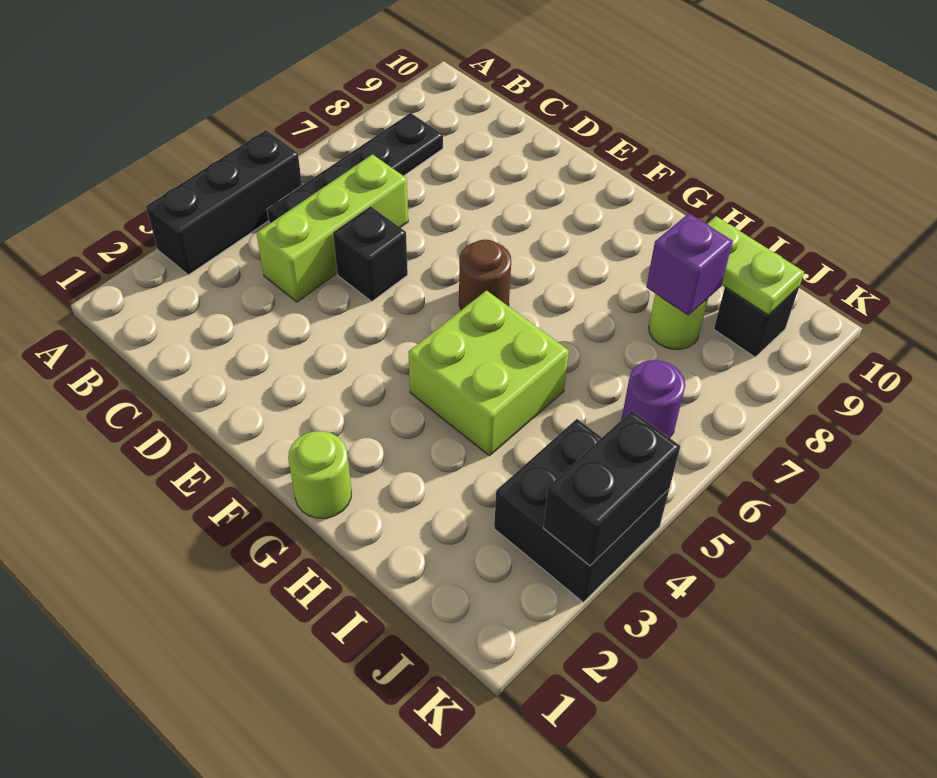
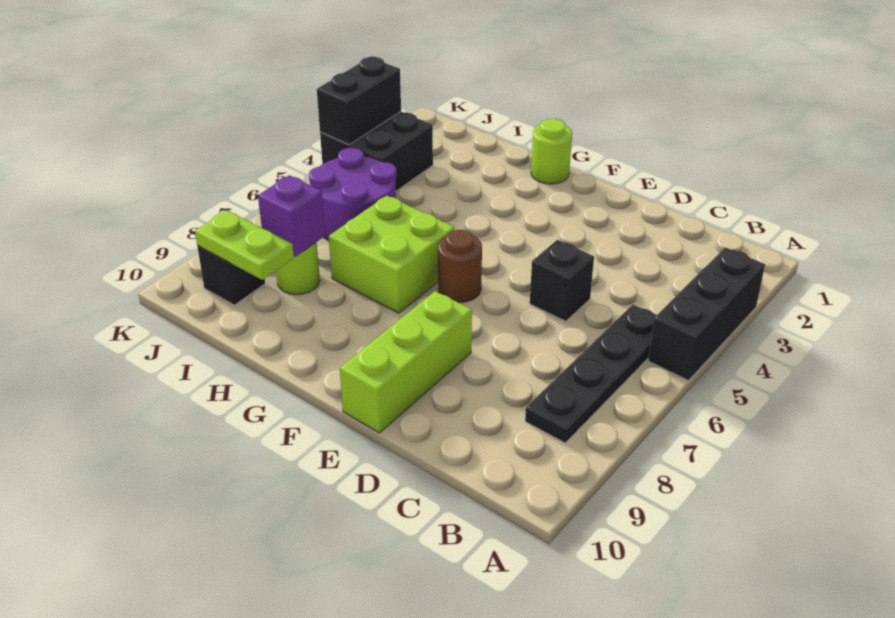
lime brick C4:C6 level 1 -> lime brick E8:E10 level 1
lime brick G4:H5 level 1 -> lime brick G6:H7 level 1
purple round brick J6 level 1 -> purple round brick I5:J6 level 1

